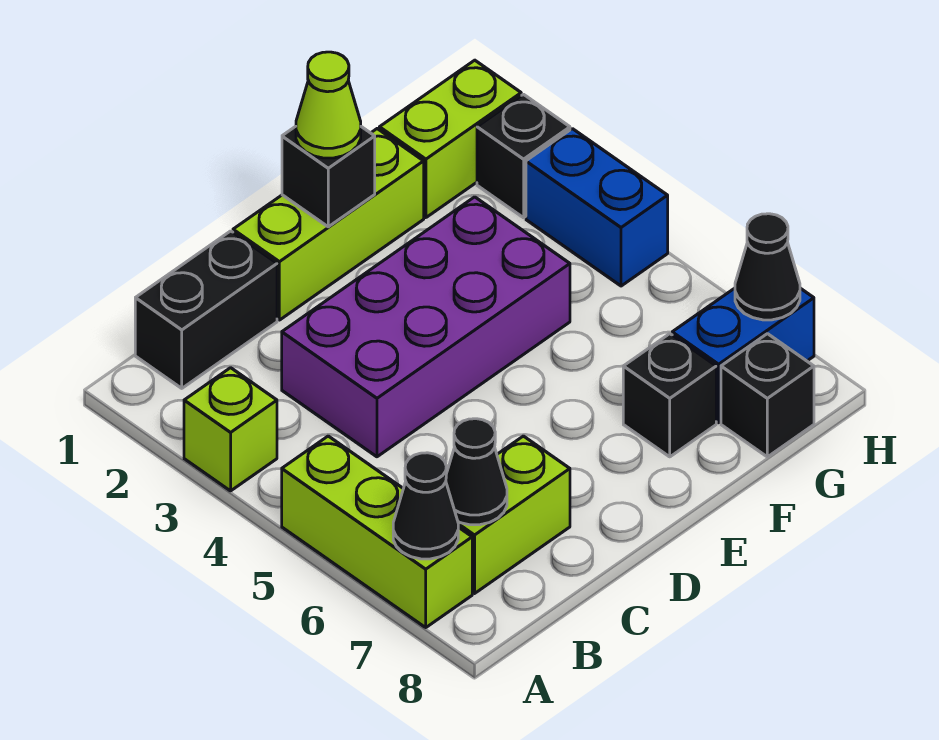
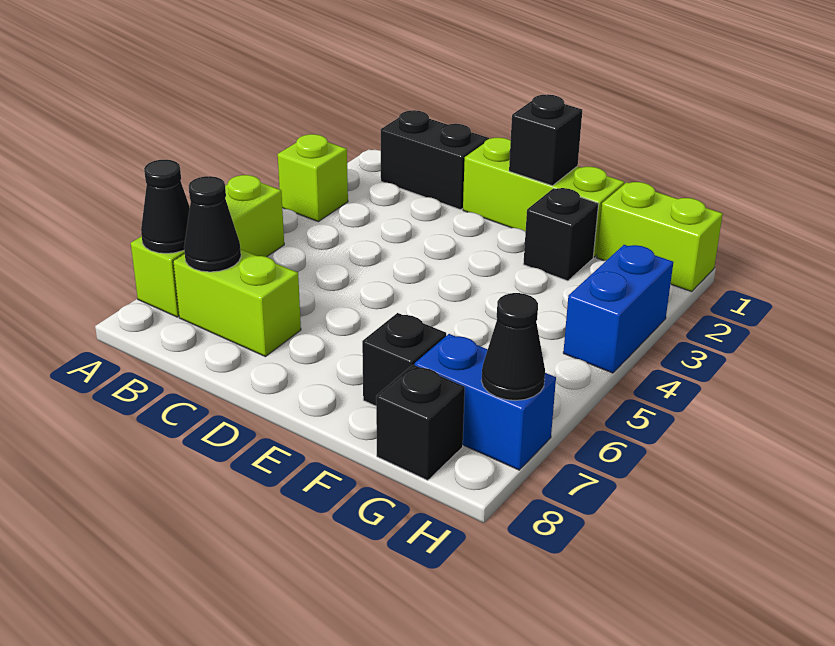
purple brick C3:F4 level 1 -> none
lime cone E1 level 3 -> none
black brick H2 level 1 -> black brick F2 level 1

